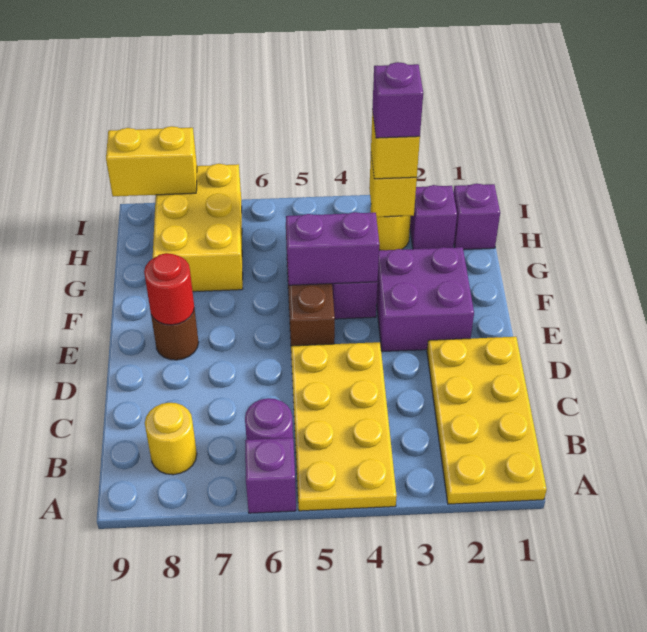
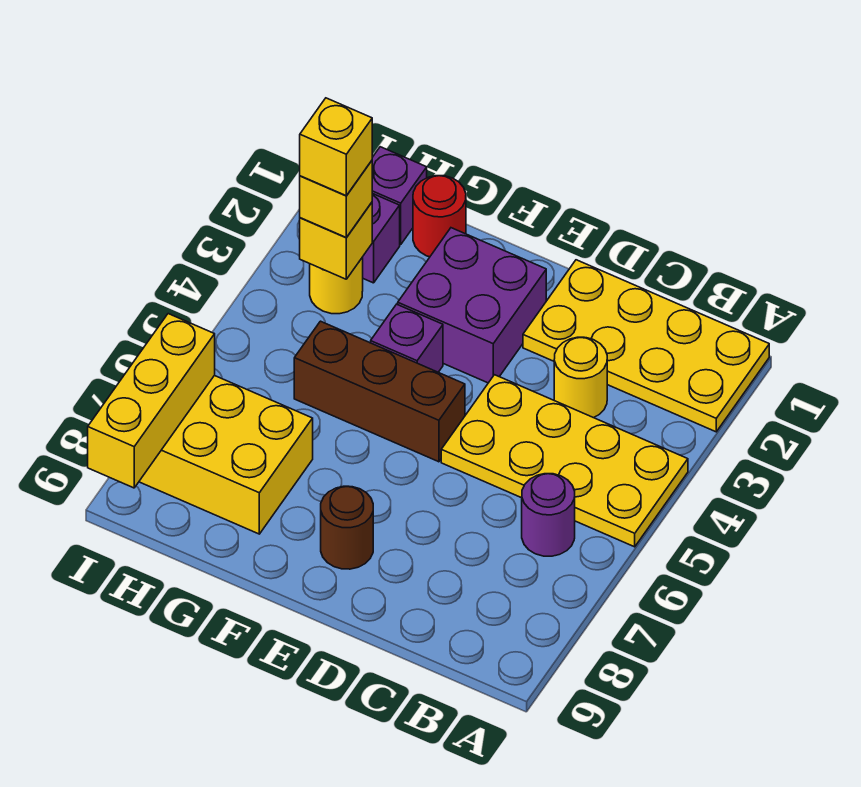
purple brick A6 level 1 -> none
yellow round brick B8 level 1 -> yellow round brick C3 level 1
red round brick E8 level 2 -> red round brick G1 level 1
purple brick F4:F5 level 2 -> none
purple brick H3 level 4 -> yellow brick H3 level 4
yellow brick I8:I9 level 2 -> yellow brick I7:I9 level 2

